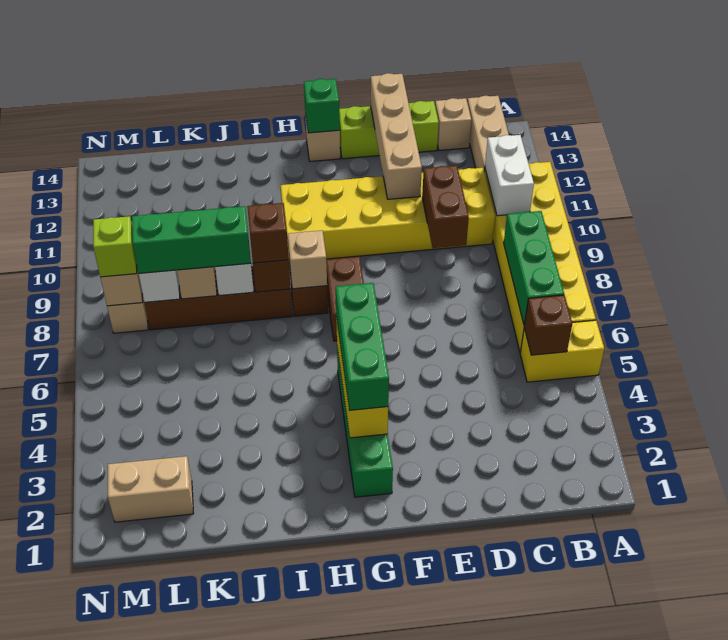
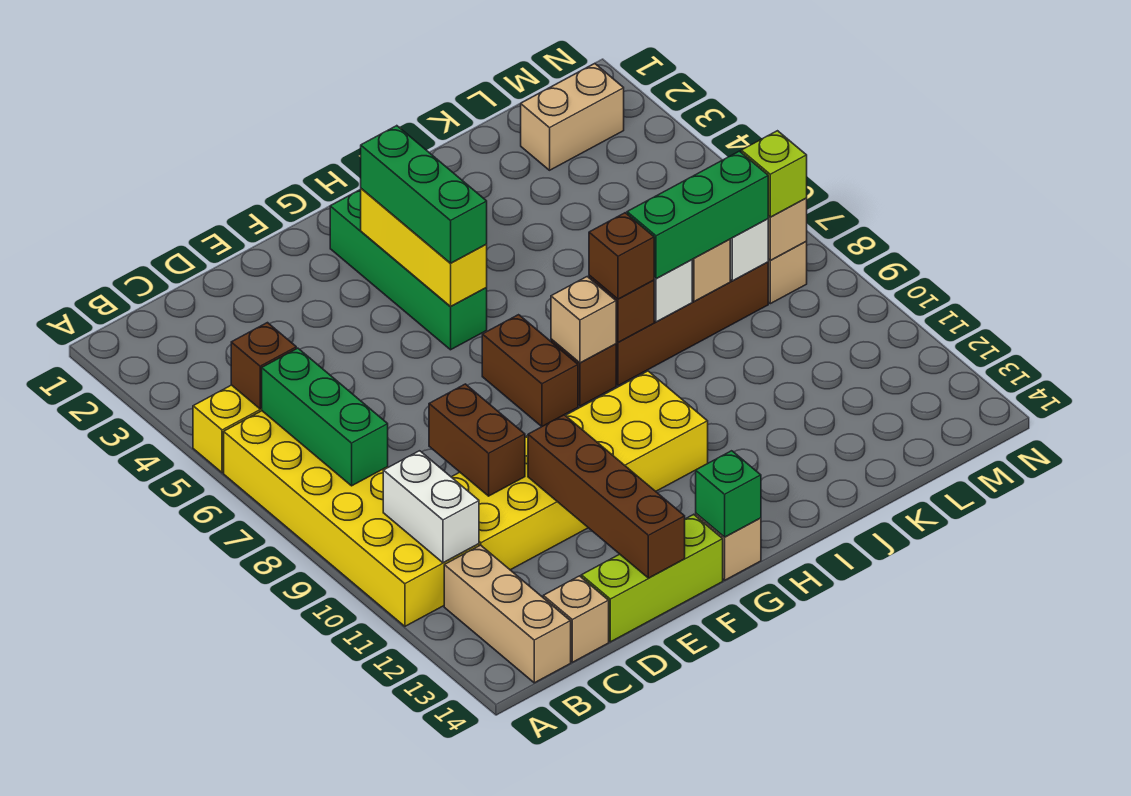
tan brick E11:E14 level 2 -> brown brick E11:E14 level 2

